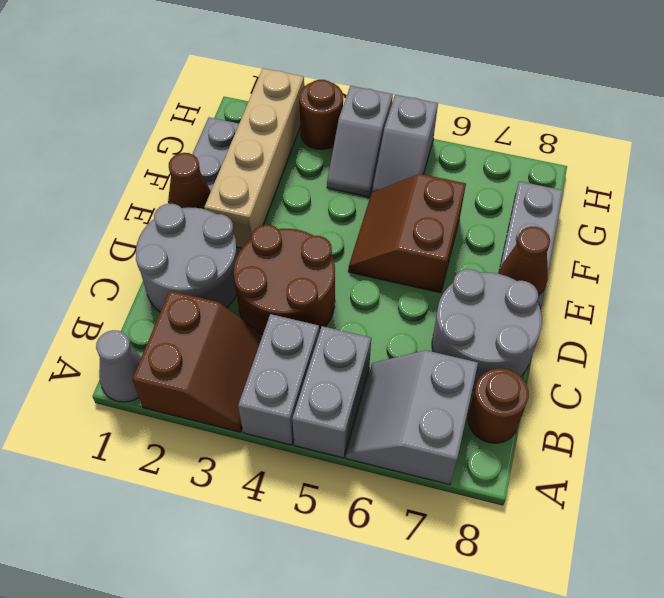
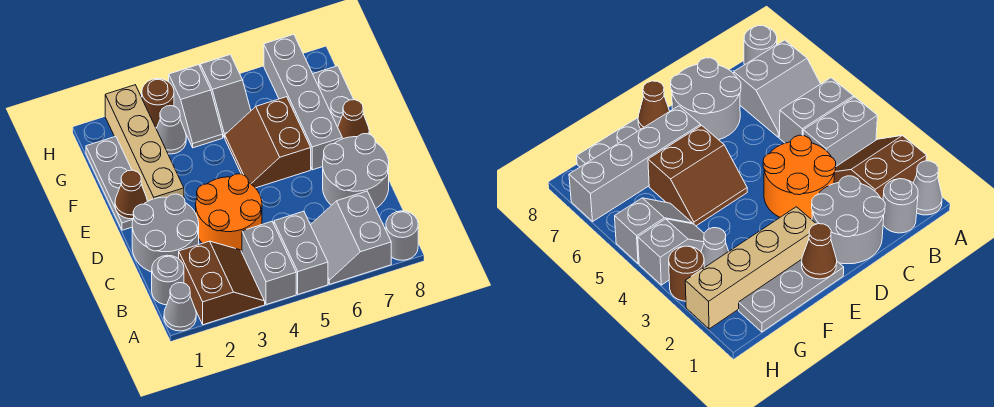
none -> grey round brick A8 level 1
none -> grey round brick B1 level 1
brown round brick B8 level 1 -> none
brown round brick C3:D4 level 1 -> orange round brick C3:D4 level 1
none -> grey brick E7:H7 level 1
none -> grey cone G3 level 1

